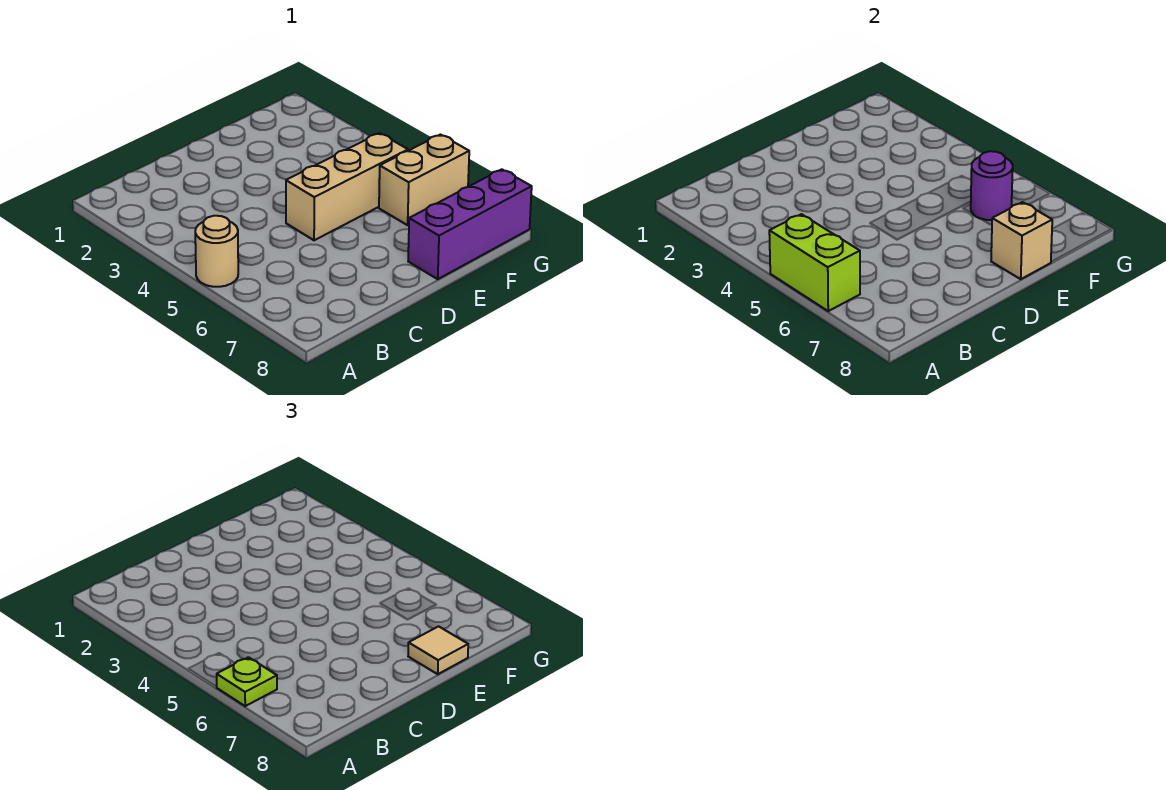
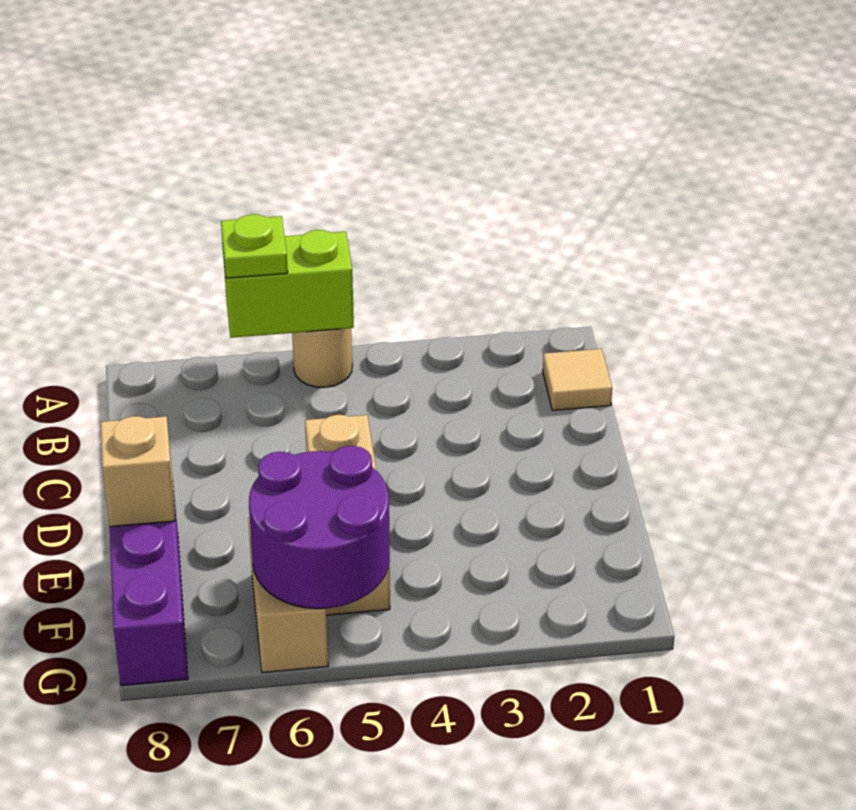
tan tile E8 level 3 -> tan tile B1 level 1
purple round brick F6 level 2 -> purple round brick F5:G6 level 2

